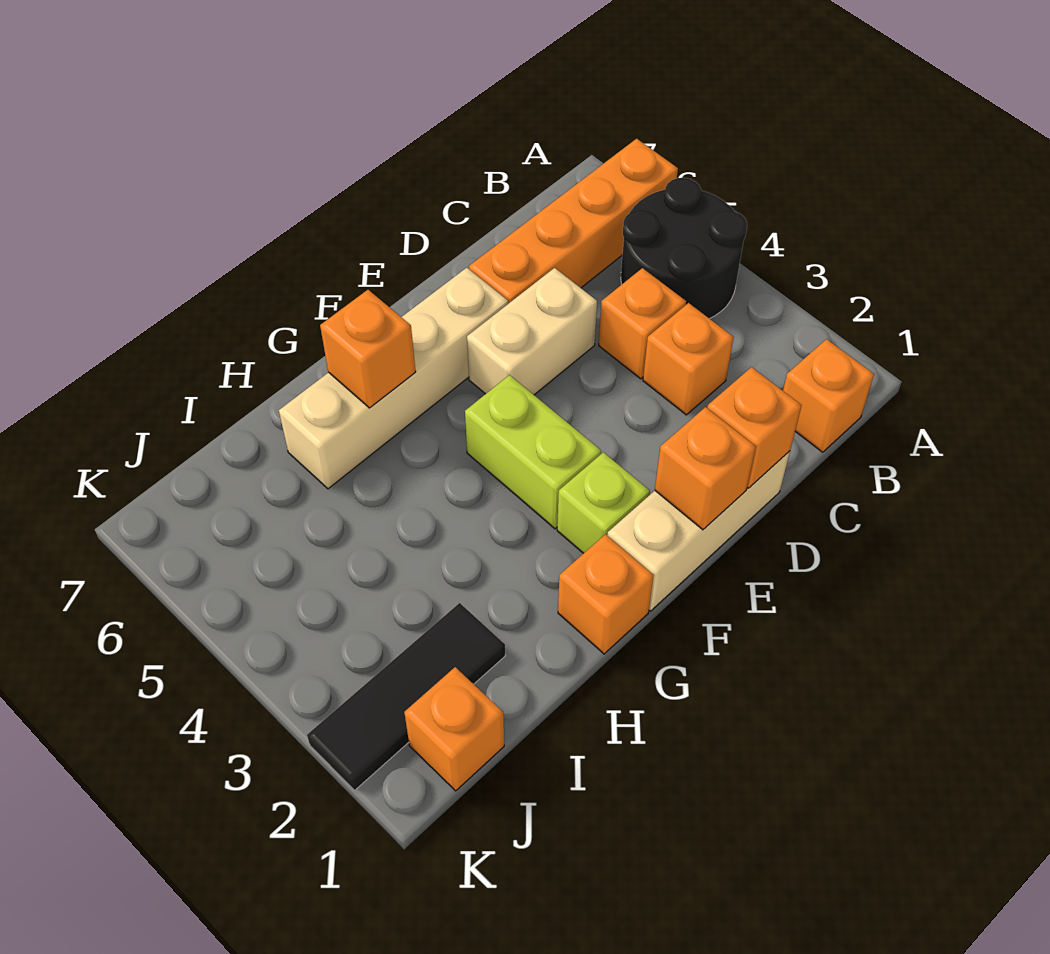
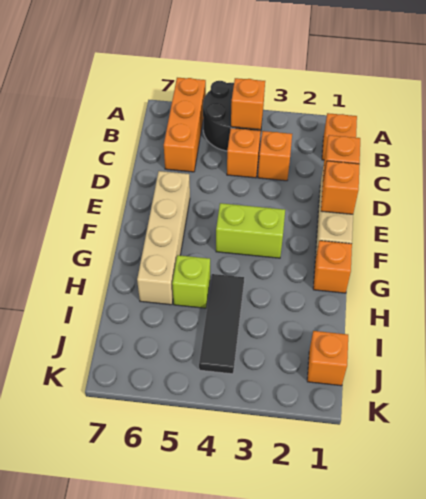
orange brick A6:D6 level 1 -> orange brick A6:C6 level 1
tan brick D5:E5 level 1 -> none
lime brick F2 level 1 -> lime brick H5 level 1
orange brick G6 level 2 -> orange brick B4 level 2
black tile I2:K2 level 1 -> black tile H4:J4 level 1

